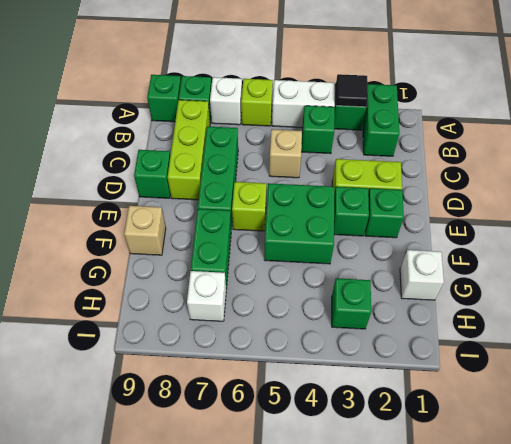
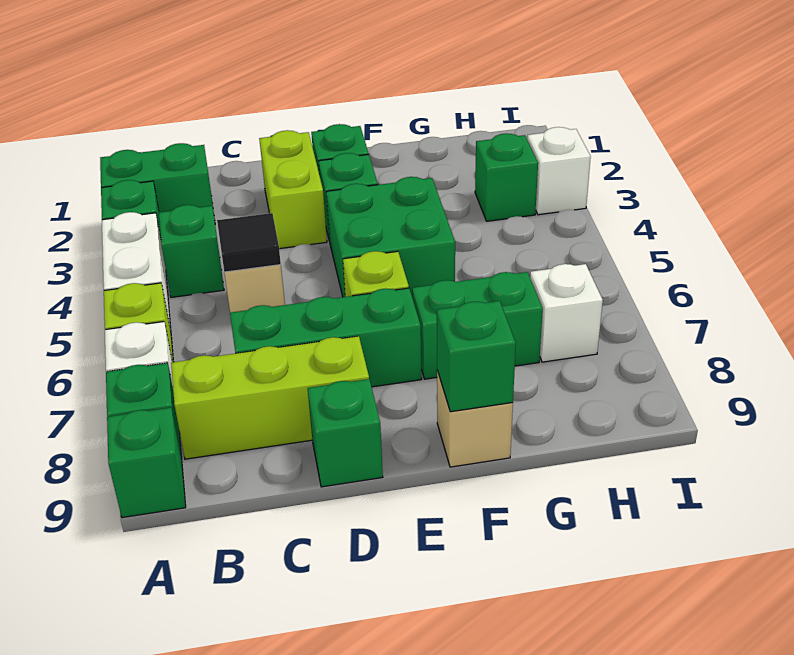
black tile A3 level 2 -> black tile C5 level 2
none -> green brick F9 level 2
white brick G1 level 1 -> white brick I3 level 1

